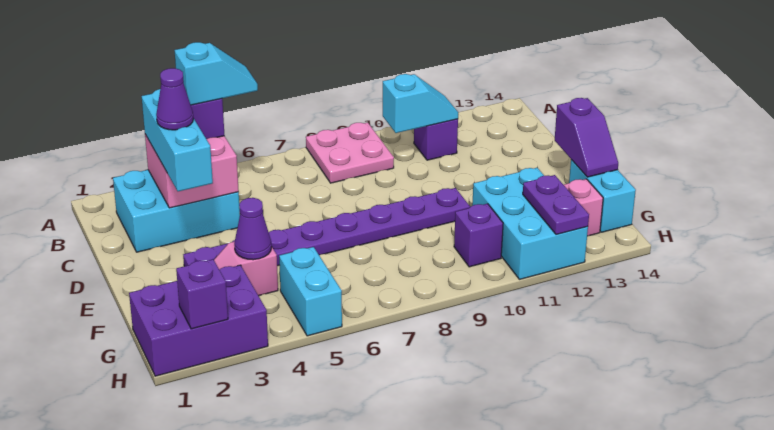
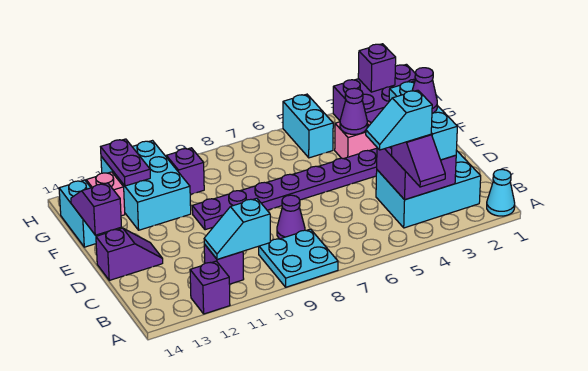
none -> cyan cone A1 level 1
pink plate A8:B9 level 1 -> cyan plate A8:B9 level 1
none -> purple brick A12 level 1
pink brick B3:C4 level 2 -> purple brick B3:C4 level 2
none -> purple cone C8 level 1
none -> purple slope D13:D14 level 1 top 14

